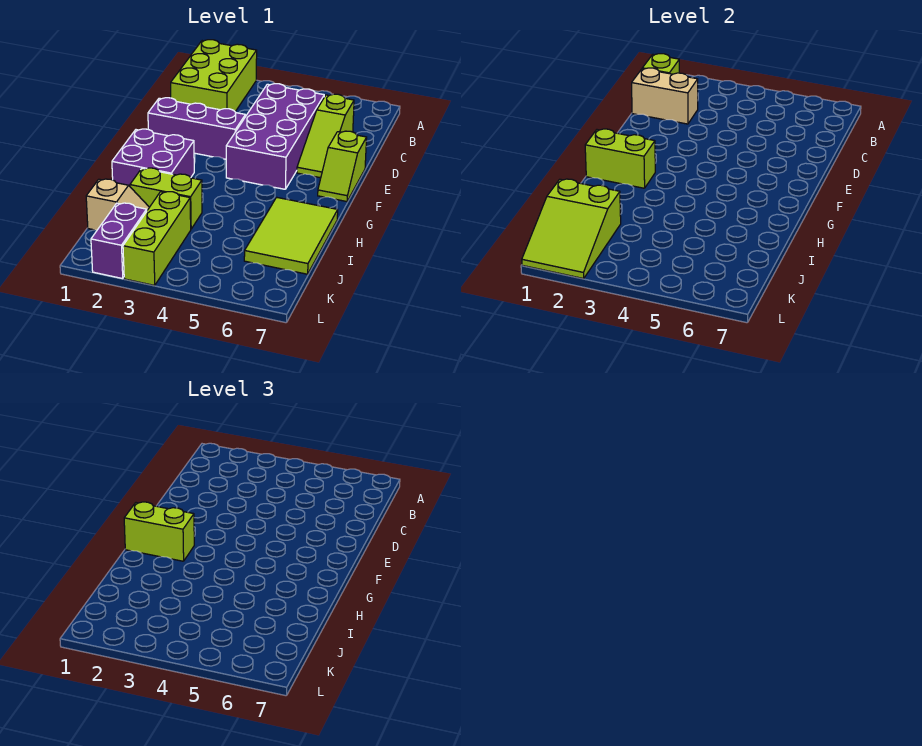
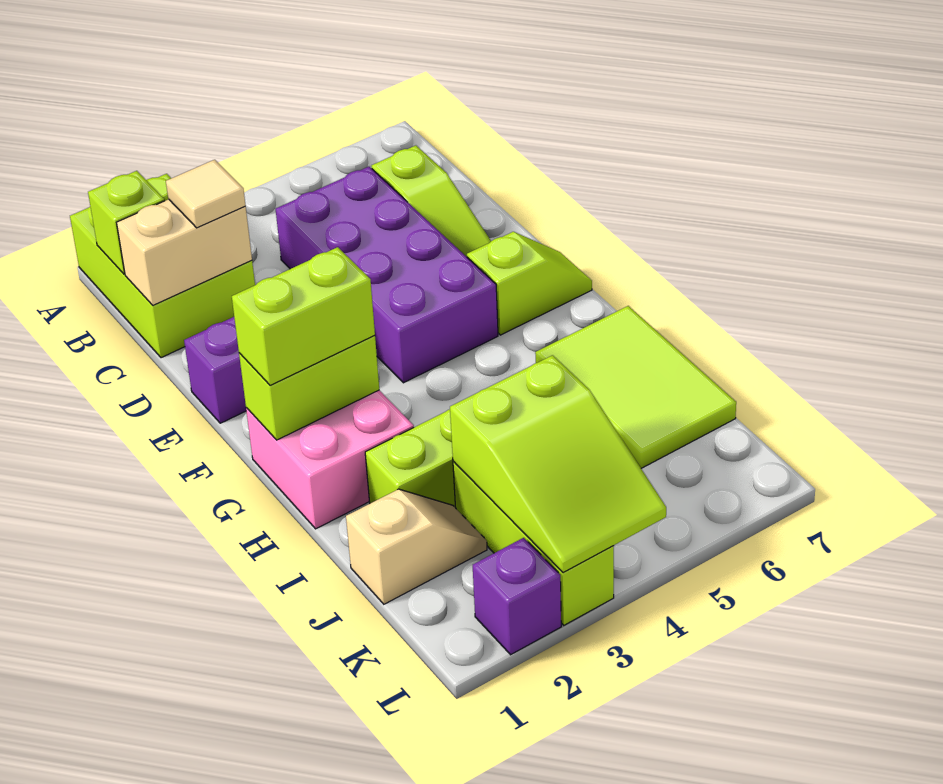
none -> tan tile C2 level 3
lime slope E7:F7 level 1 top E -> lime slope F6:F7 level 1 top 6
purple brick G1:H2 level 1 -> pink brick G1:H2 level 1
lime slope J1:L2 level 2 top J -> lime slope J3:L4 level 2 top J
purple brick K2:L2 level 1 -> purple brick L2 level 1

